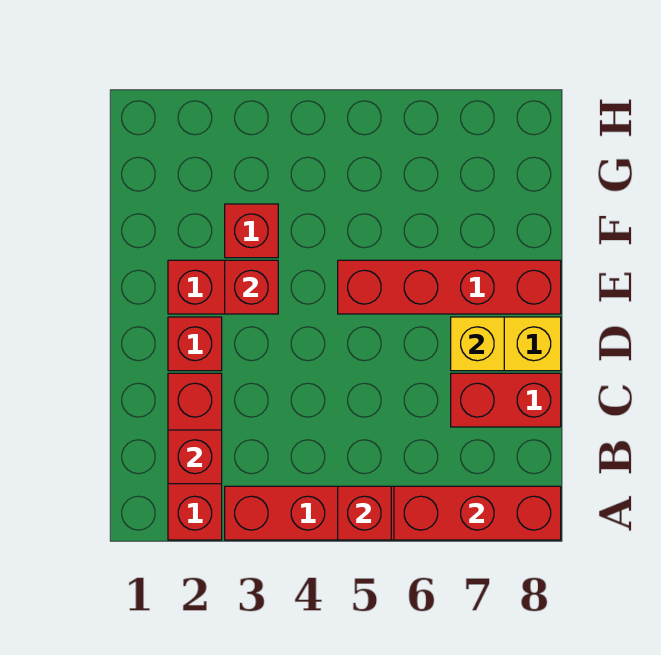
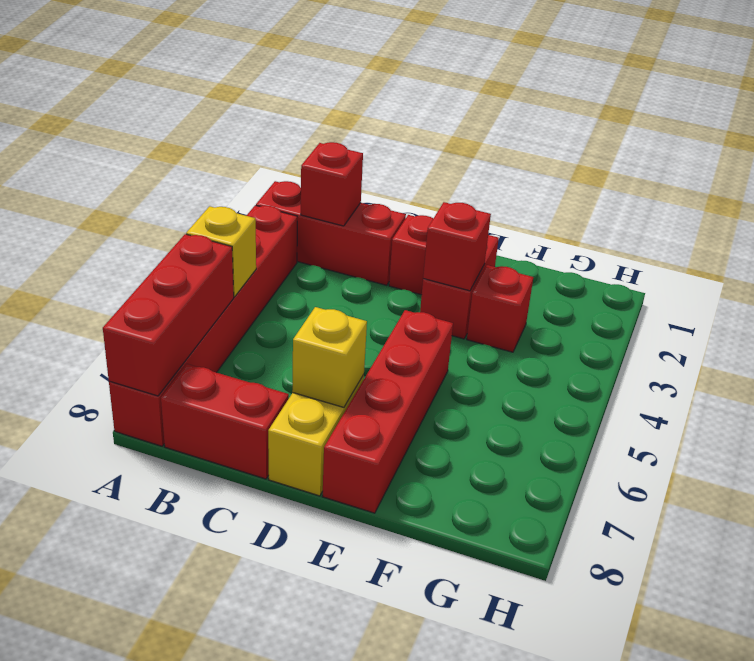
red brick A5 level 2 -> yellow brick A5 level 2
red brick C7:C8 level 1 -> red brick B8:C8 level 1

